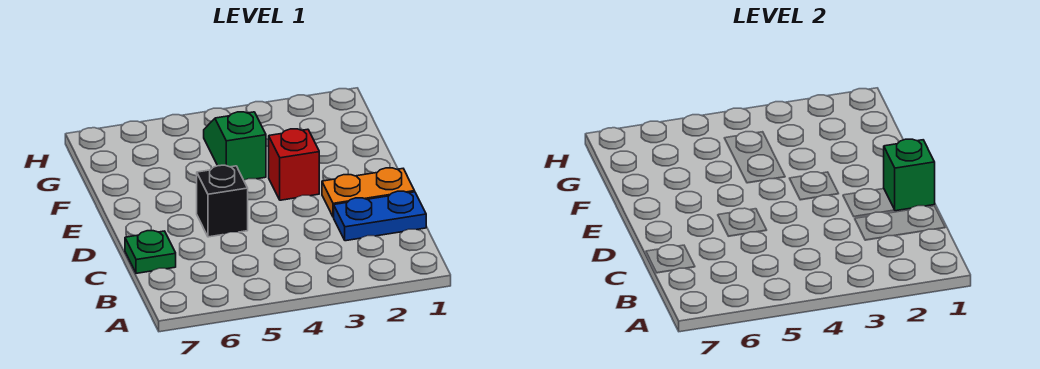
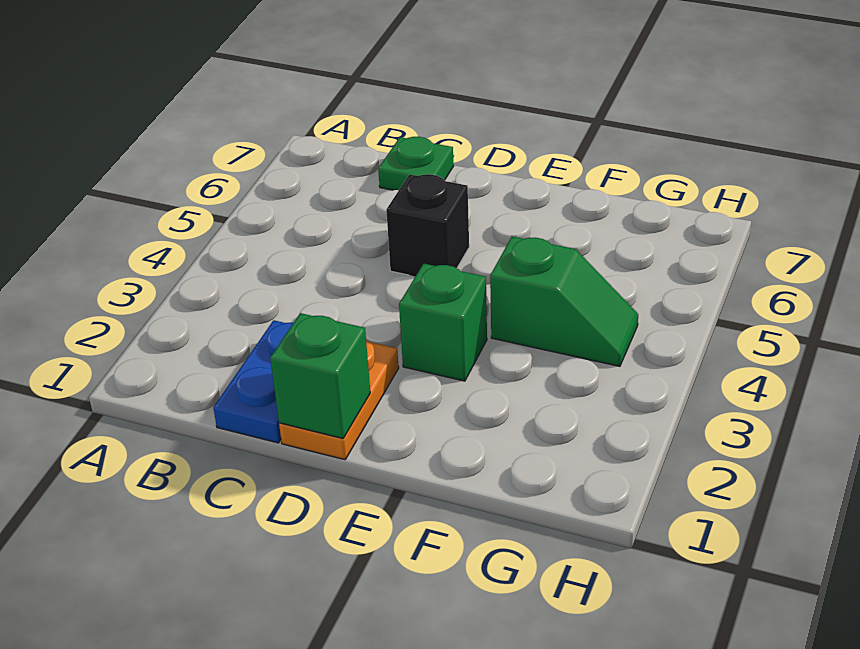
red brick E3 level 1 -> green brick E3 level 1

